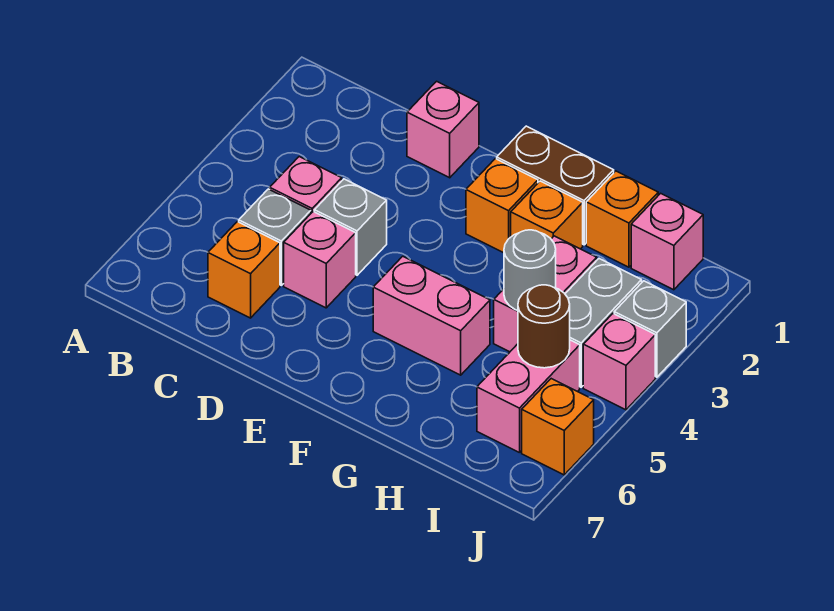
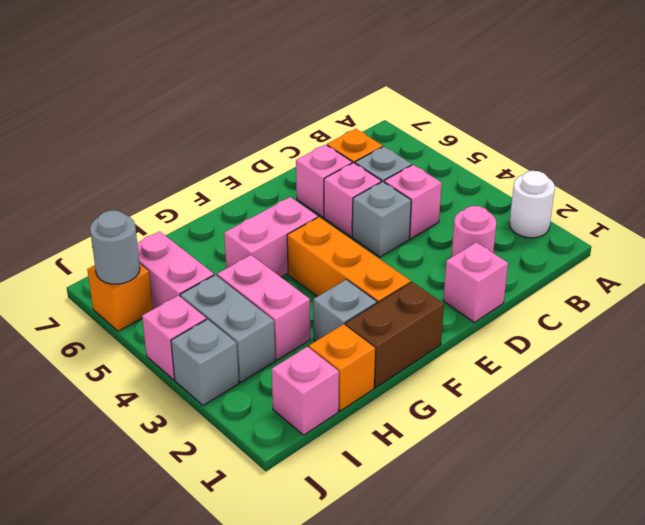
none -> white round brick A2 level 1
none -> pink round brick C2 level 1
none -> pink brick D6 level 1
orange brick F2 level 1 -> orange brick F2:F4 level 1
orange brick G2 level 1 -> grey brick G2 level 1
grey round brick H4 level 2 -> grey round brick J6 level 2
brown round brick I5 level 2 -> none

